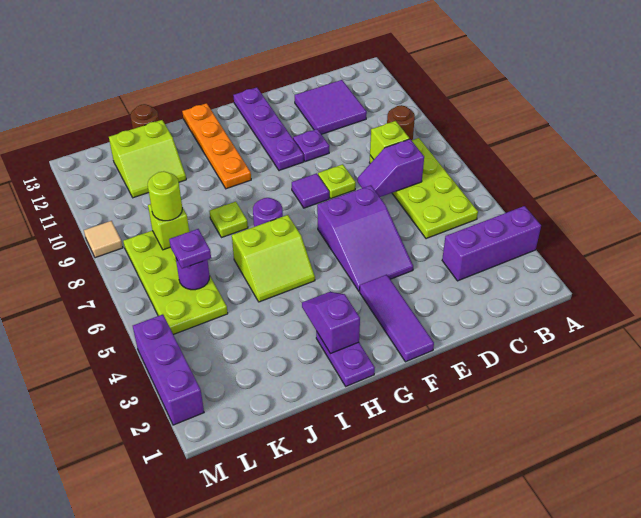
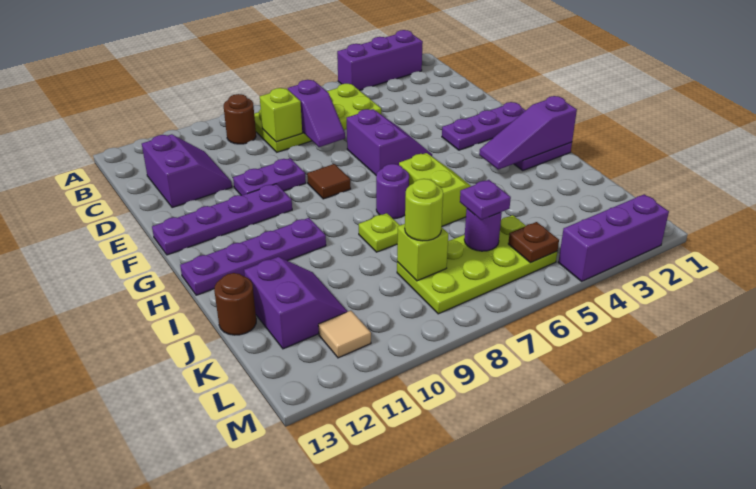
purple brick A3:C3 level 1 -> purple brick A2:A4 level 1
purple tile C11:D12 level 1 -> purple slope C11:D12 level 1 top 12
purple slope E4:F6 level 1 top 6 -> purple slope E5:F6 level 1 top 6
lime plate E8 level 1 -> none
purple plate E10 level 1 -> purple plate E9:E10 level 1
purple tile F1:F3 level 1 -> purple plate F1:F3 level 1
purple tile F8 level 1 -> brown tile F8 level 1
purple slope H2:H3 level 2 top 2 -> purple slope H1:H3 level 2 top 1
orange plate H10:H13 level 1 -> purple plate H10:H13 level 1
lime slope J11:K12 level 1 top 12 -> purple slope J11:K12 level 1 top 12
none -> brown plate L5 level 2
tan tile M9 level 1 -> tan tile L11 level 1

